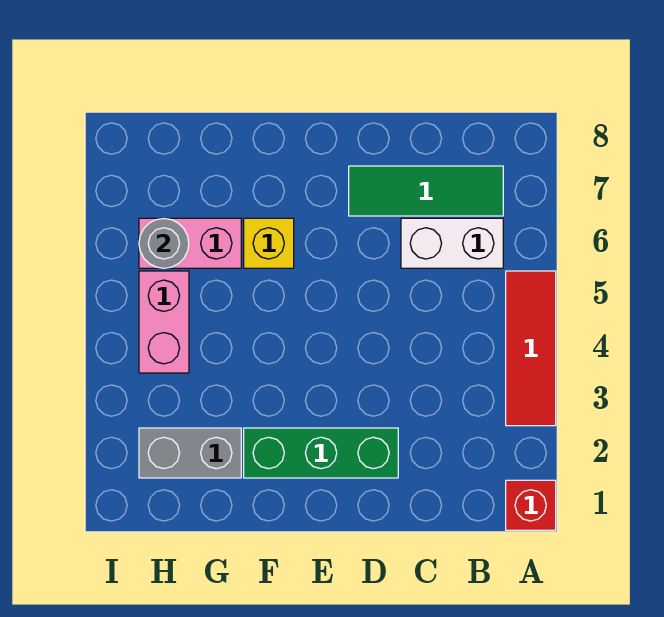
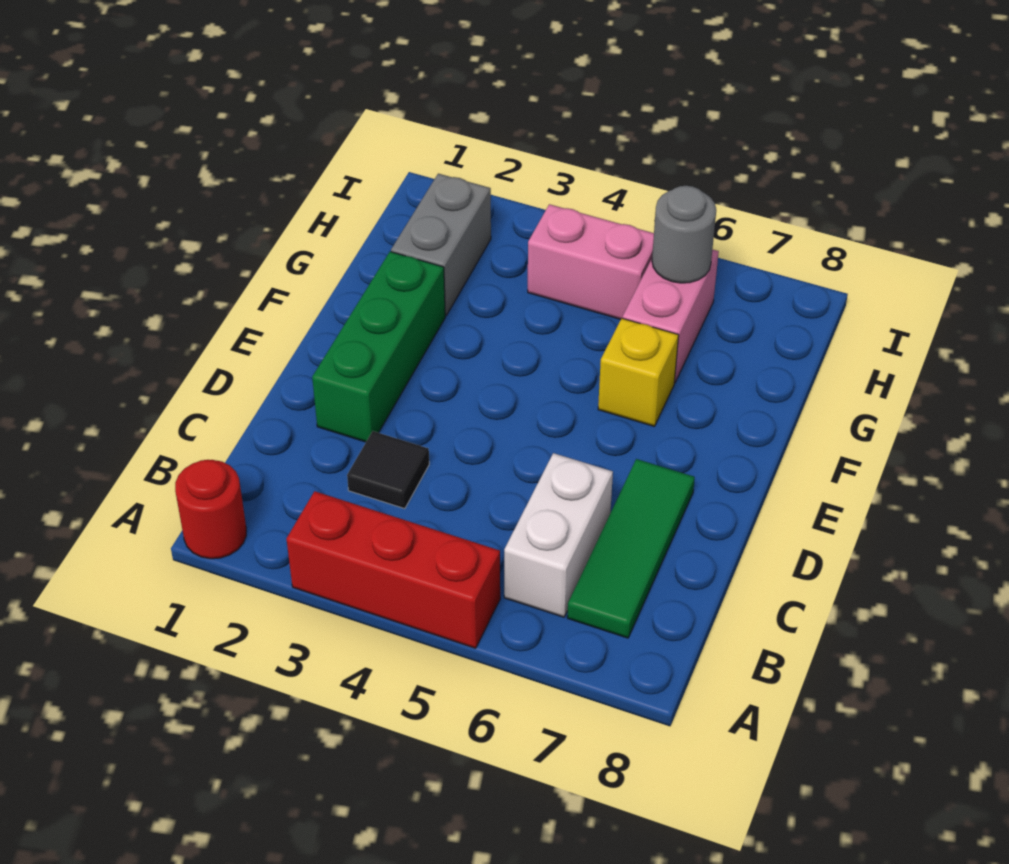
red brick A1 level 1 -> red round brick A1 level 1
red tile A3:A5 level 1 -> red brick A3:A5 level 1
none -> black tile C3 level 1

